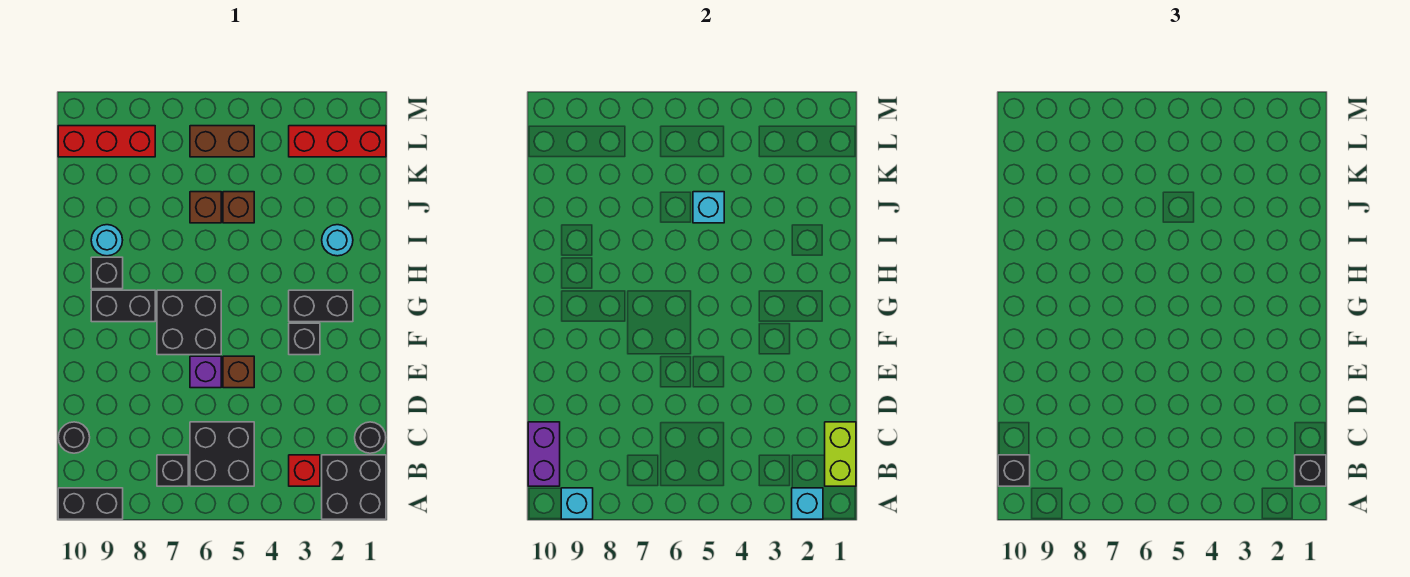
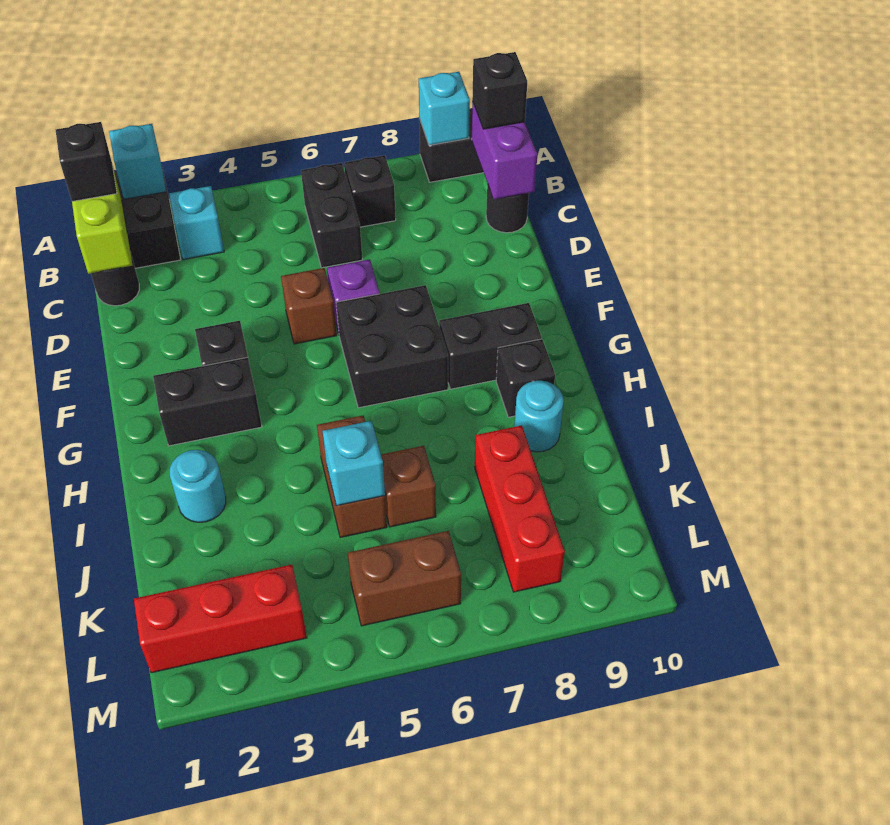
red brick B3 level 1 -> cyan brick B3 level 1
black brick B5:C6 level 1 -> black brick B6:C6 level 1
brown brick J5 level 1 -> brown brick I5:J5 level 1
red brick L8:L10 level 1 -> red brick J8:L8 level 1

